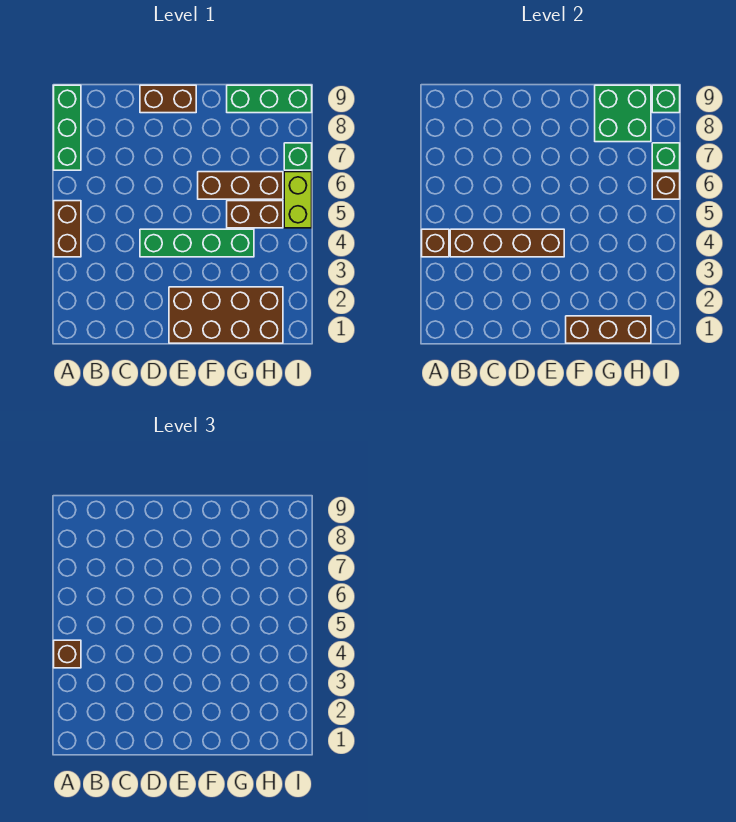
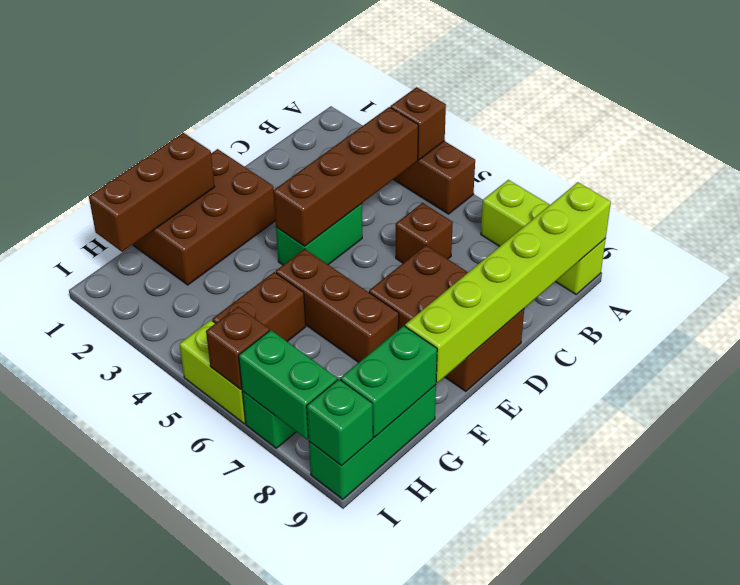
brown brick A4 level 3 -> brown brick C6 level 1
green brick A7:A9 level 1 -> lime brick A7:A9 level 1
none -> lime brick A9:F9 level 2
green brick D4:G4 level 1 -> green brick D4:E4 level 1
brown brick D9:E9 level 1 -> brown brick D7:E9 level 1
brown brick E1:H2 level 1 -> brown brick E1:G2 level 1
brown brick F6:H6 level 1 -> brown brick F5:F7 level 1
green brick G8:H9 level 2 -> green brick G9:H9 level 2
green brick I7 level 2 -> green brick I7:I8 level 2

